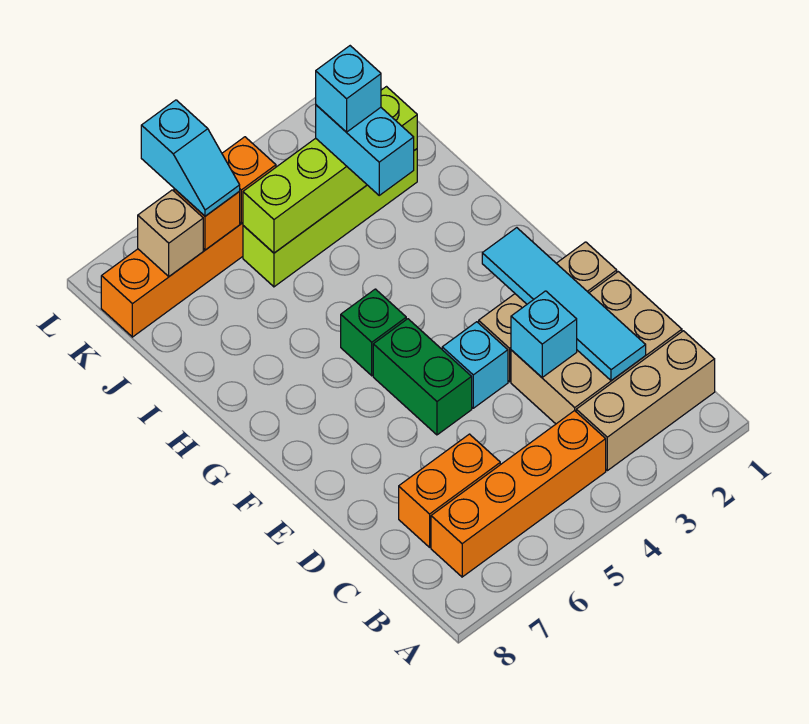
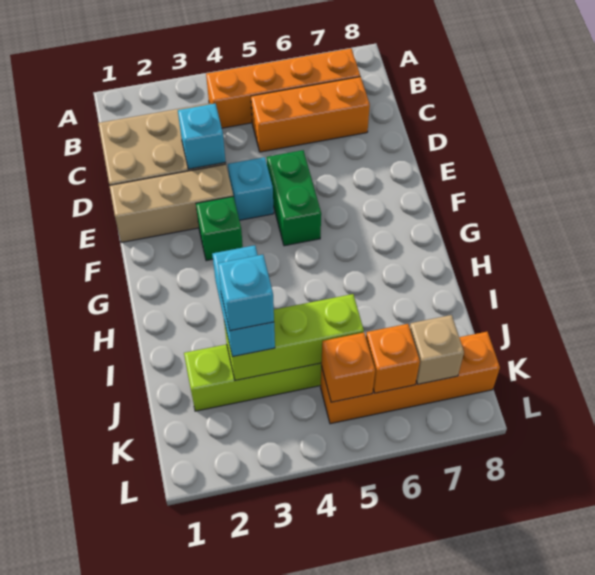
tan brick B1:B3 level 1 -> none
cyan tile C2:F2 level 2 -> none
orange brick C6:C7 level 1 -> orange brick C5:C7 level 1
green brick G5 level 1 -> green brick F3 level 1
lime brick J2:J5 level 2 -> lime brick J3:J5 level 2
cyan slope K6:L6 level 3 top L -> none

